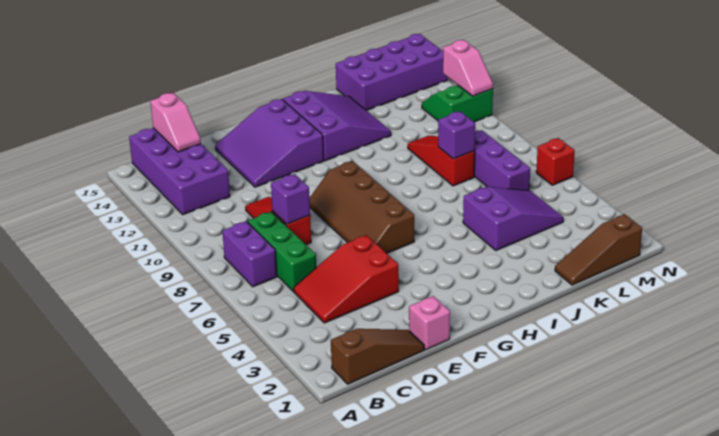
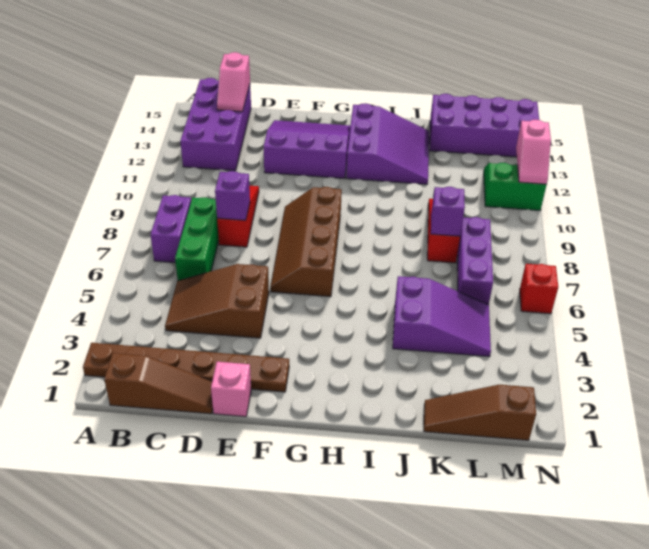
none -> brown plate A2:F2 level 1
red slope C4:E5 level 1 top E -> brown slope C4:E5 level 1 top E
purple slope E12:G14 level 1 top G -> purple slope E12:G14 level 1 top 12

